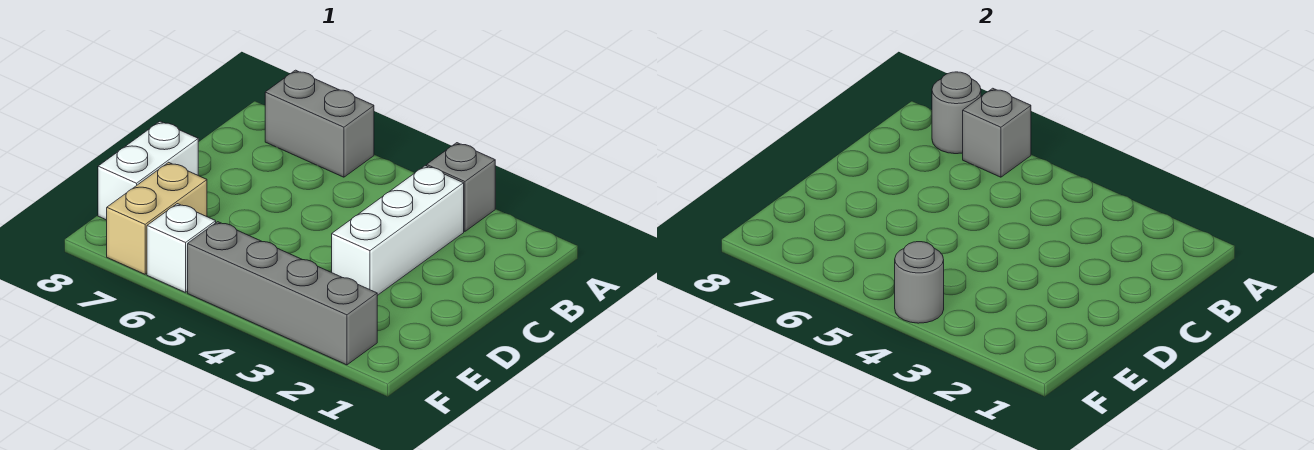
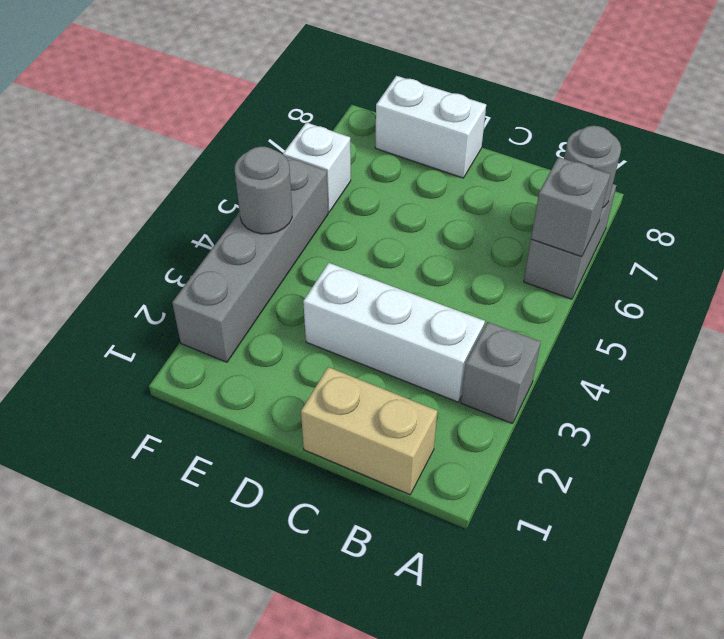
tan brick E7:F7 level 1 -> tan brick B1:C1 level 1

